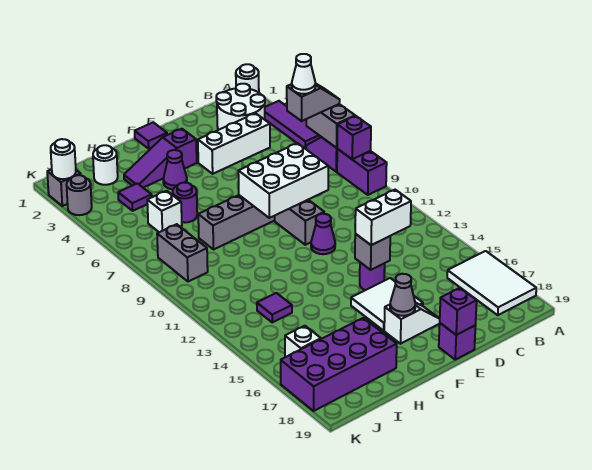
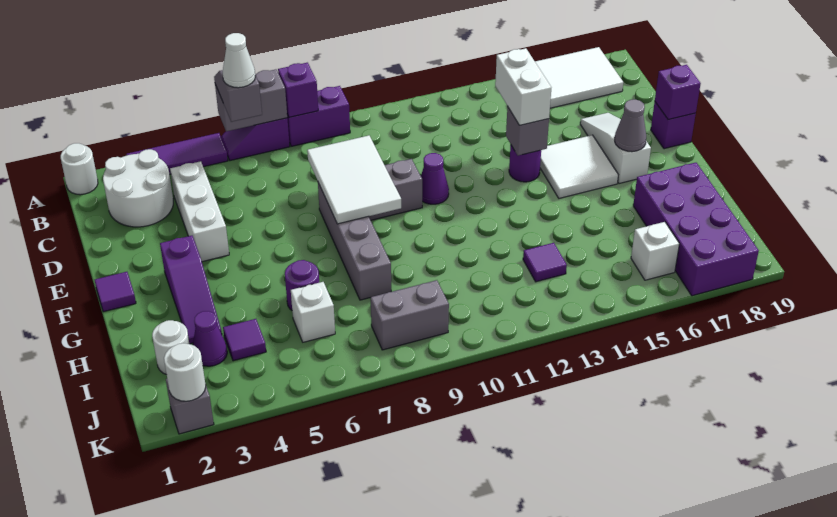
white brick D8:F9 level 2 -> white tile D8:F9 level 2
white slope E17:F17 level 1 top F -> white slope D17:F17 level 1 top F
purple cone G4 level 1 -> purple cone I3 level 1
grey round brick K3 level 1 -> none

